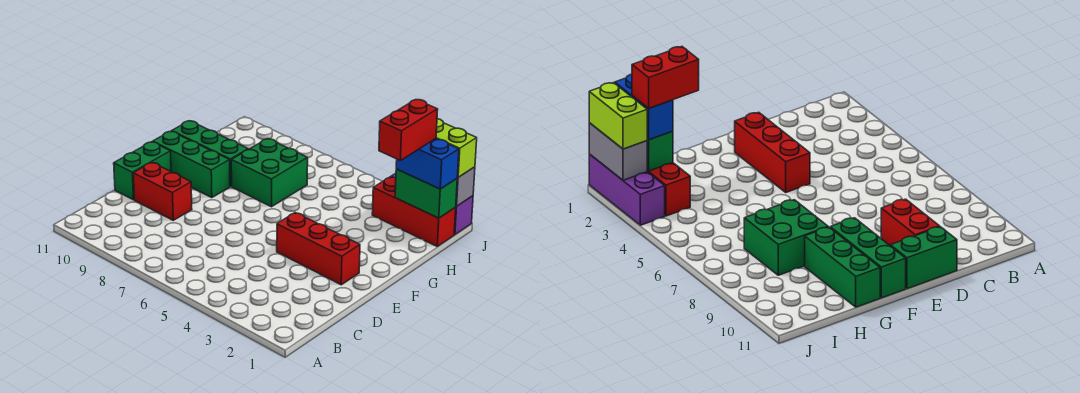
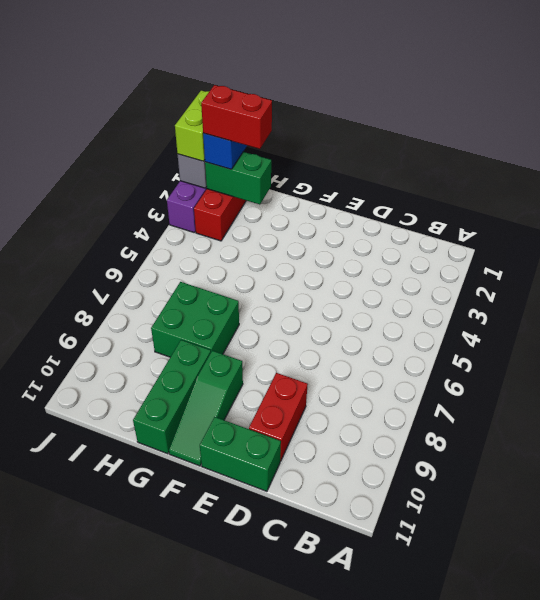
red brick E2:E4 level 1 -> none
green brick F9:F11 level 1 -> green slope F9:F11 level 1 top 9
green brick I1:I2 level 2 -> green brick H2:I2 level 2

